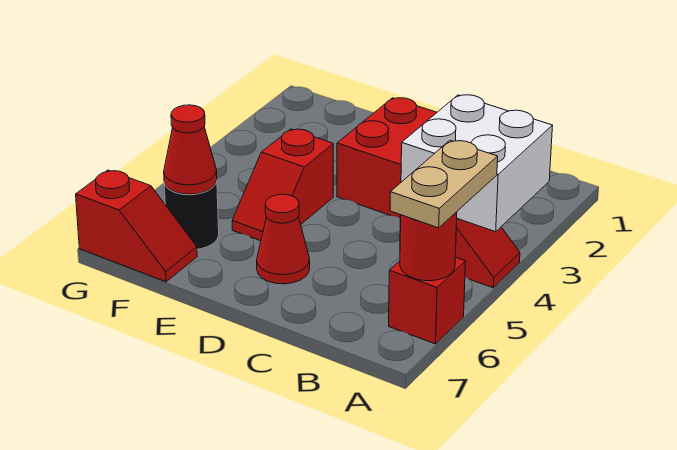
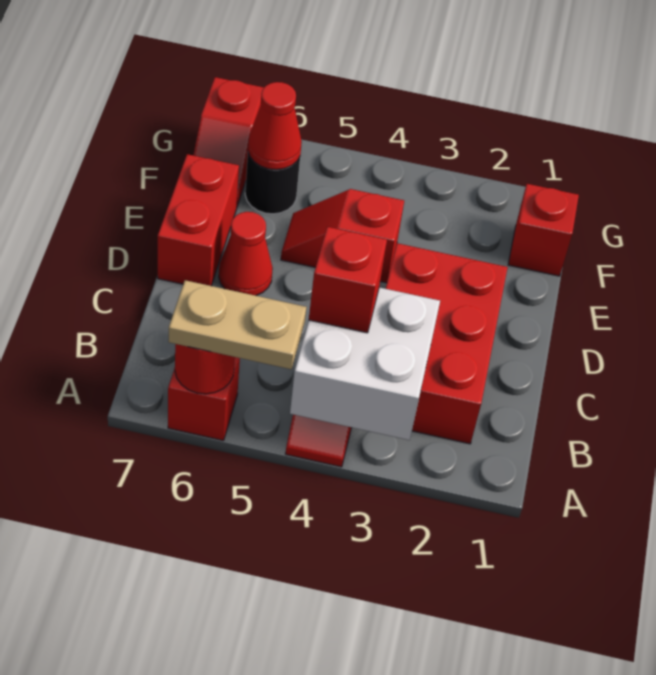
none -> red brick B4 level 3
none -> red brick D7:E7 level 1
none -> red brick F1 level 1

